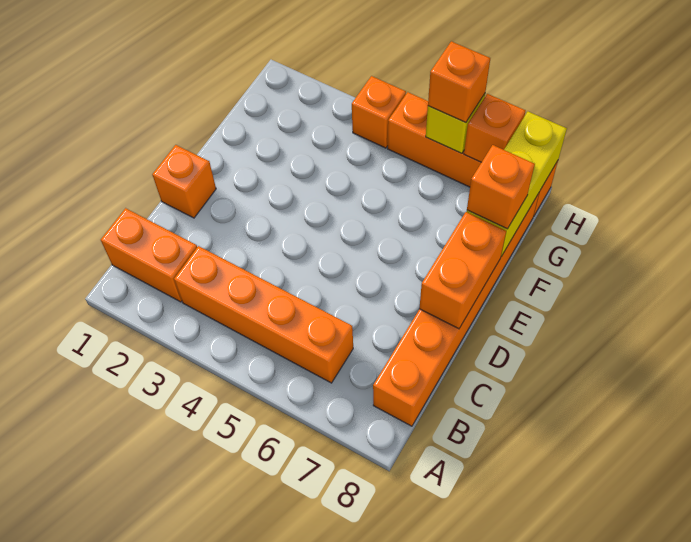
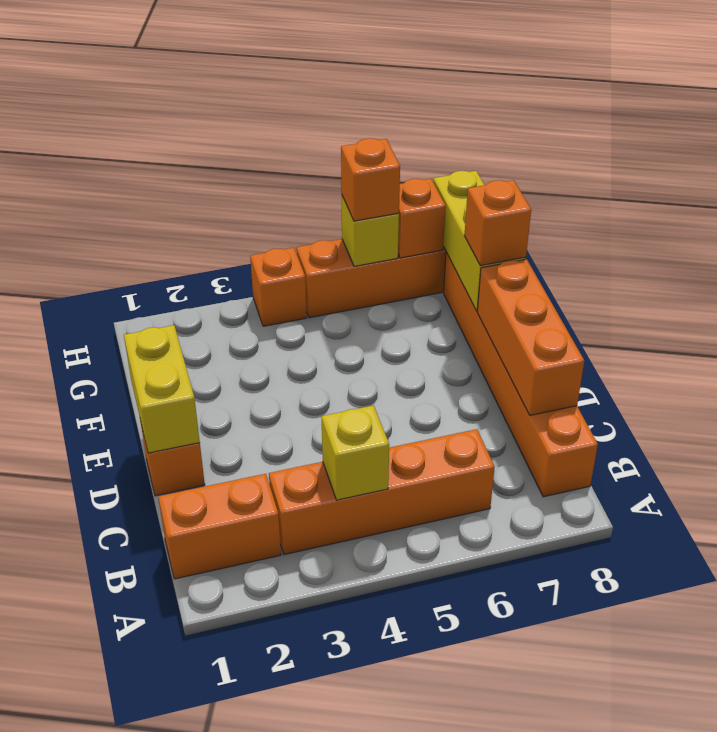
none -> yellow brick B4 level 2
none -> yellow brick D1:E1 level 2
orange brick D8:E8 level 2 -> orange brick C8:E8 level 2

